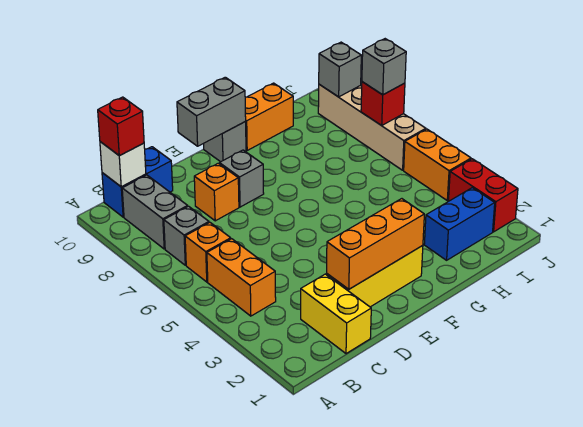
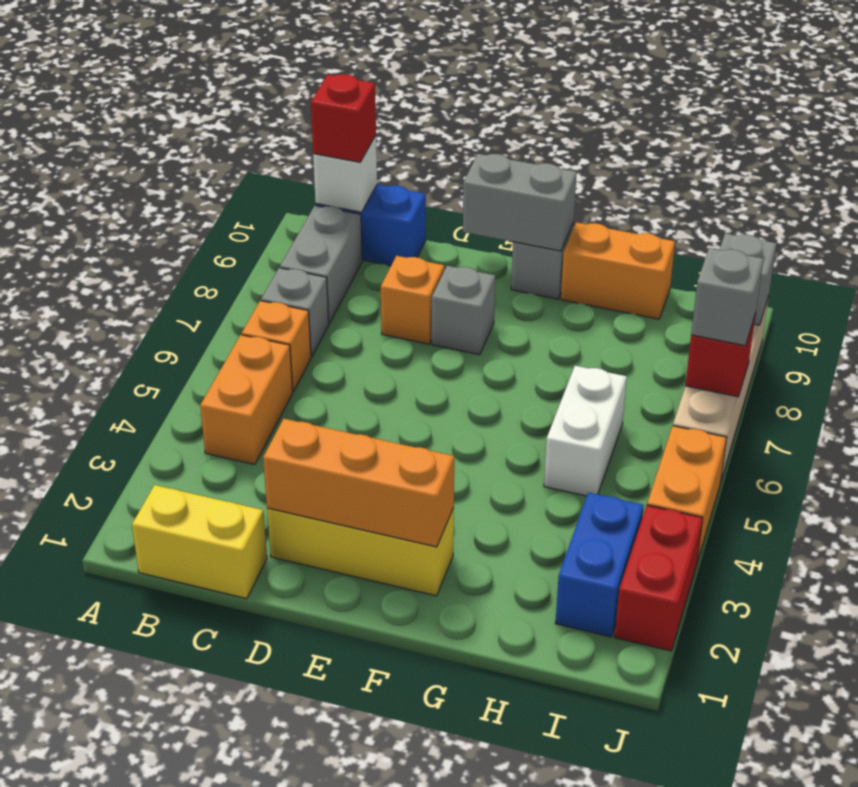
yellow brick C1:C2 level 1 -> yellow brick B1:C1 level 1
blue brick H2:I2 level 1 -> blue brick I2:I3 level 1
none -> white brick H5:H6 level 1

